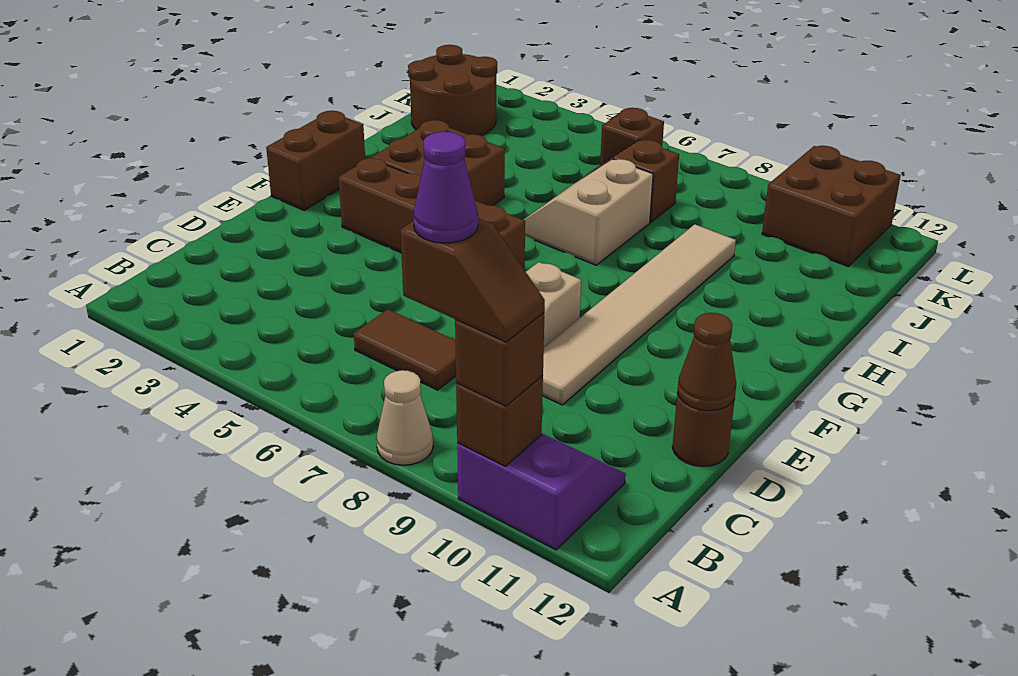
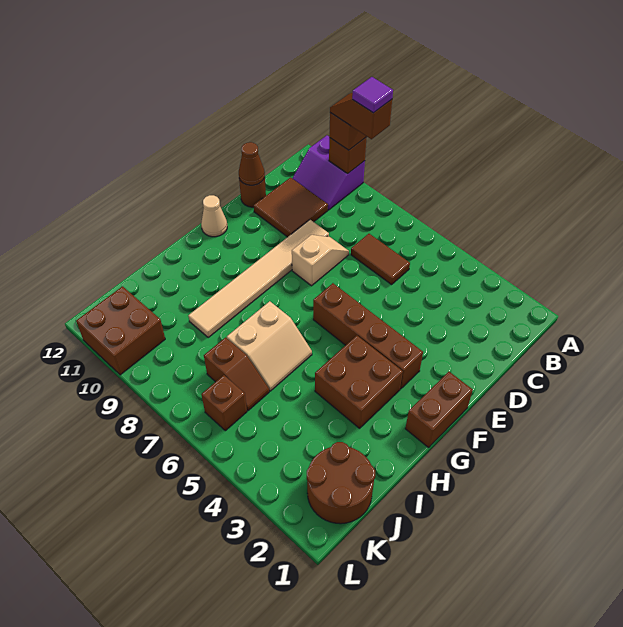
tan cone A8 level 1 -> tan cone F12 level 1
purple cone A9 level 5 -> purple tile A9 level 5
none -> brown tile C10:D11 level 1

